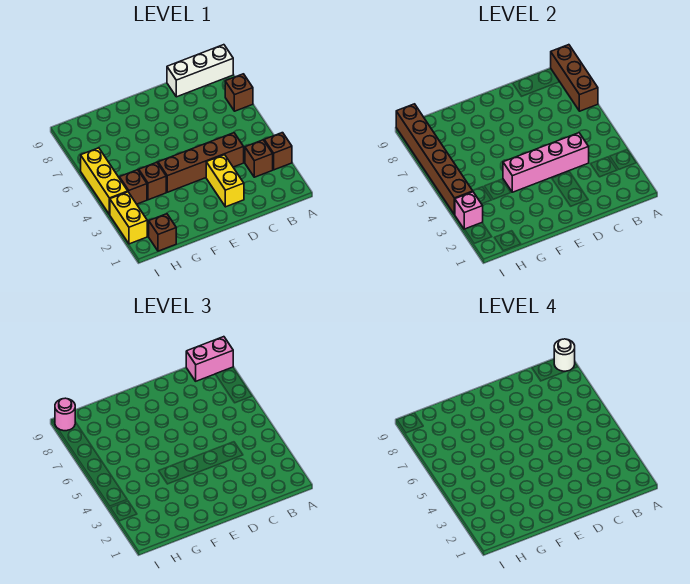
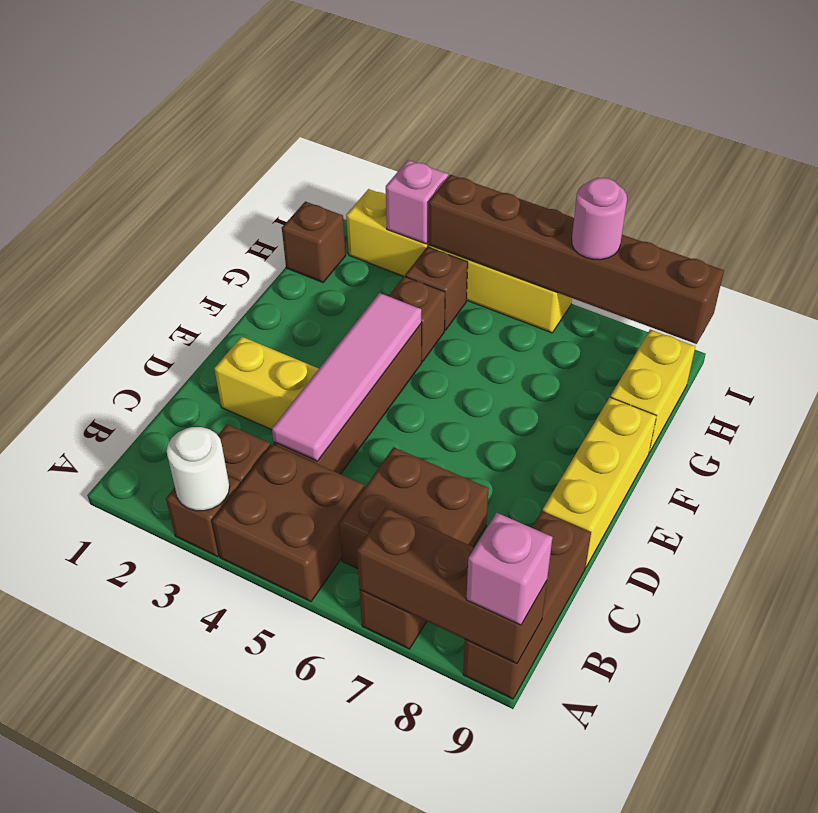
none -> brown brick A4:B5 level 1
white brick A9:C9 level 1 -> brown brick A9:C9 level 1
pink brick A9:B9 level 3 -> pink brick A9 level 3
white round brick A9 level 4 -> white round brick A3 level 2
none -> brown brick B6:C7 level 1
pink brick C4:F4 level 2 -> pink tile C4:F4 level 2
none -> yellow brick D9:F9 level 1
none -> yellow brick G9:H9 level 1
pink round brick I9 level 3 -> pink round brick I7 level 3

